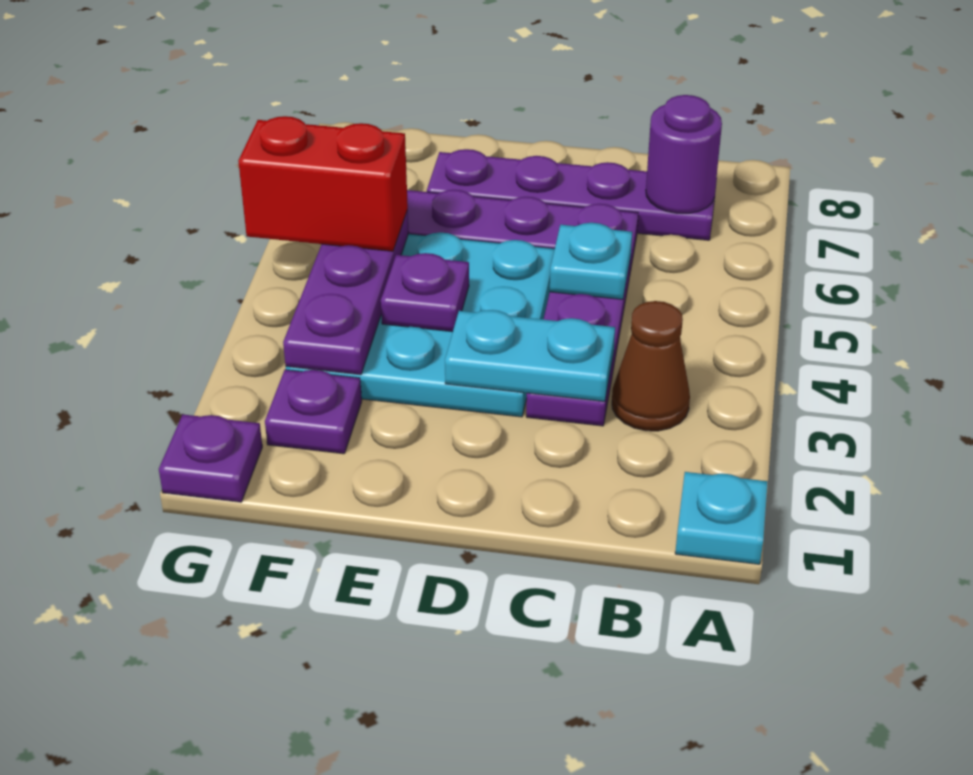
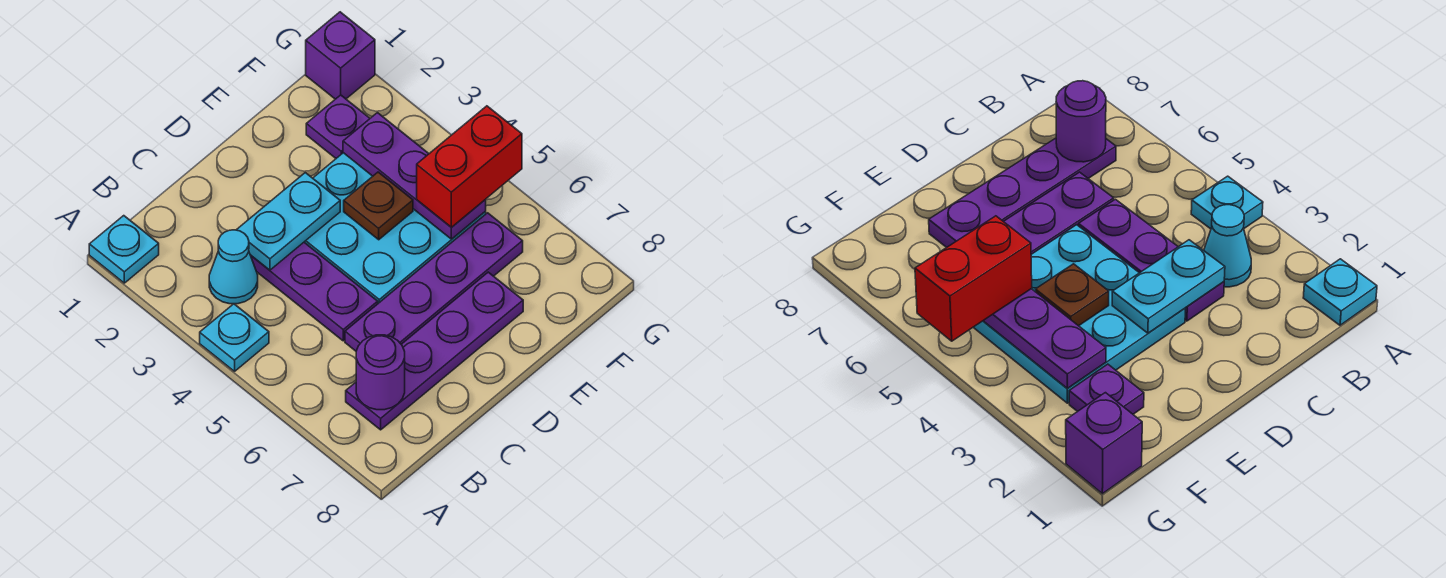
brown cone B3 level 1 -> cyan cone B3 level 1
cyan plate C5 level 2 -> cyan plate A4 level 1
purple plate E4 level 2 -> brown plate E4 level 2
purple plate G1 level 1 -> purple brick G1 level 1

